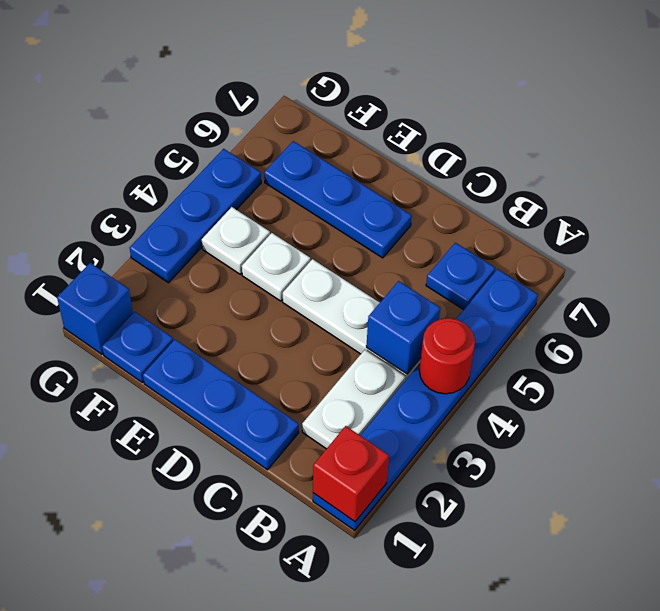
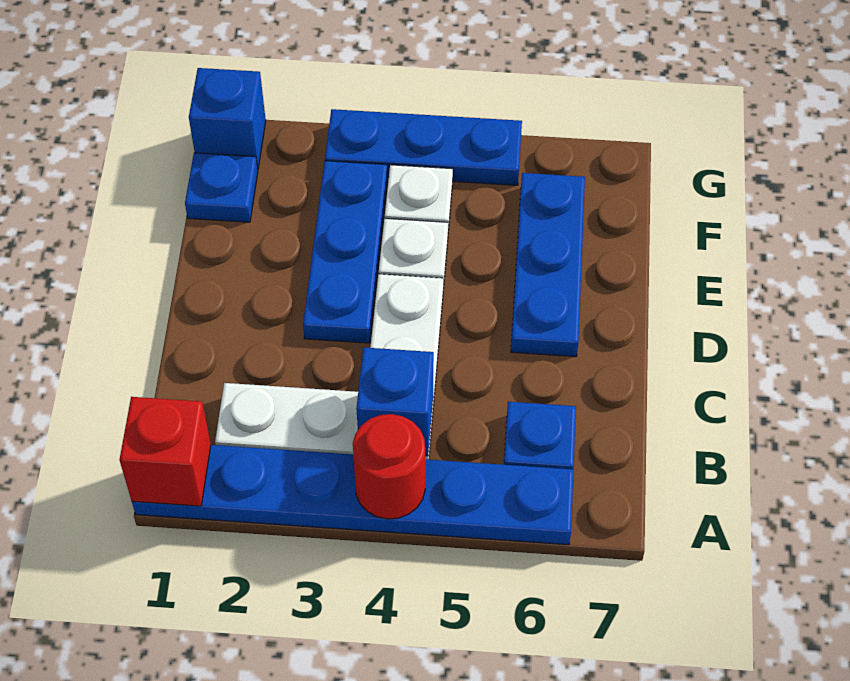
blue plate C1:E1 level 1 -> blue plate D3:F3 level 1

